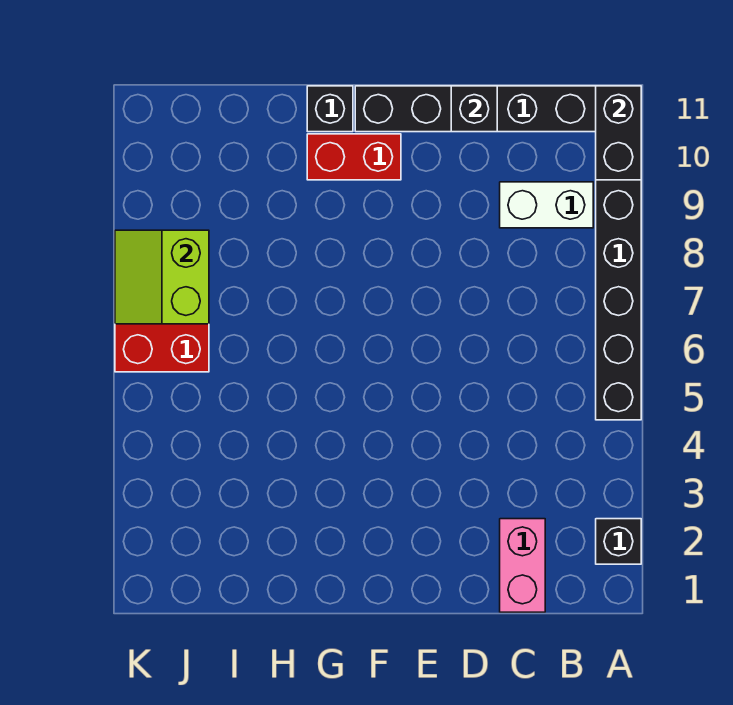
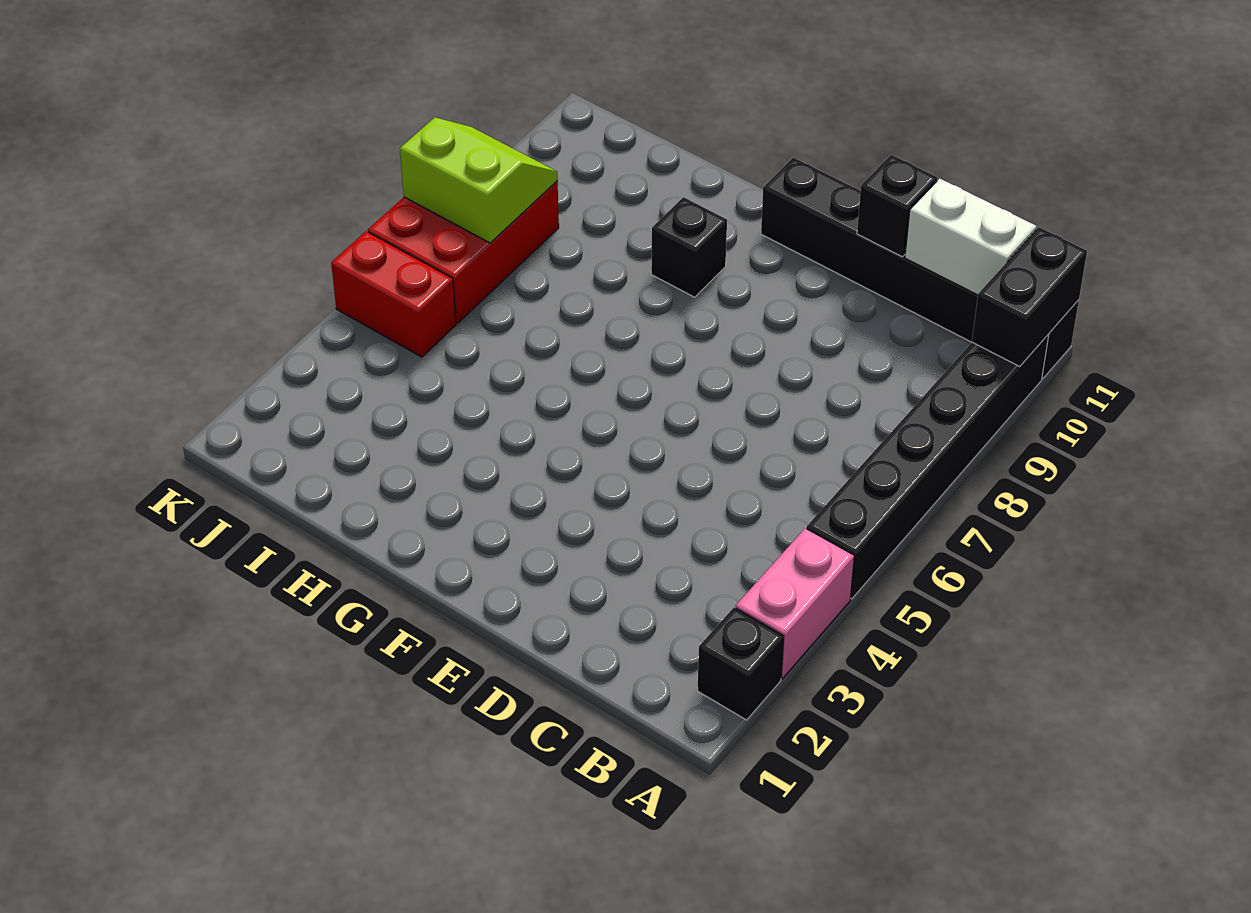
white brick B9:C9 level 1 -> white brick B11:C11 level 2
pink brick C1:C2 level 1 -> pink brick A3:A4 level 1
red brick F10:G10 level 1 -> red brick J5:K5 level 1
black brick G11 level 1 -> black brick G9 level 1
lime slope J7:K8 level 2 top J -> lime slope J7:K8 level 2 top 7

